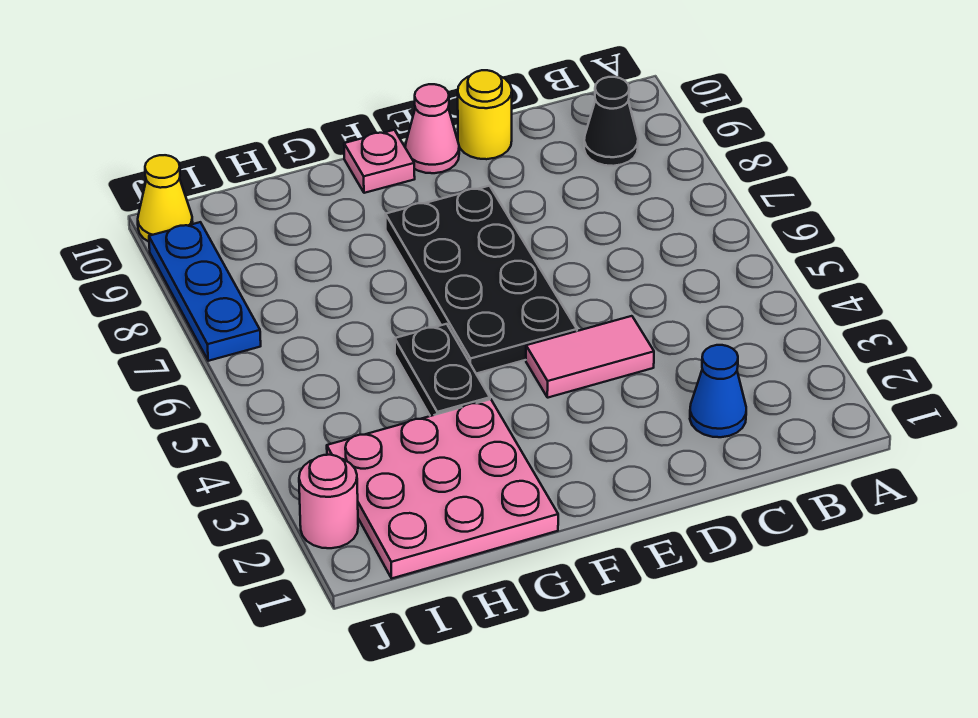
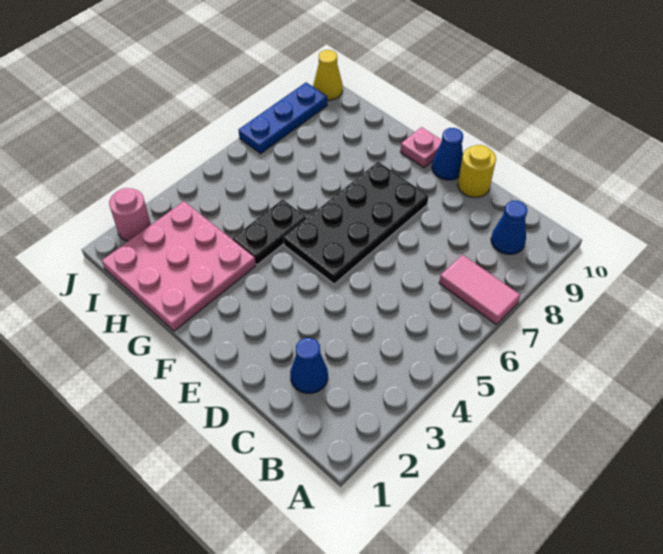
black cone B9 level 1 -> blue cone B9 level 1
pink tile D4:E4 level 1 -> pink tile A7:B7 level 1
pink cone E10 level 1 -> blue cone E10 level 1

